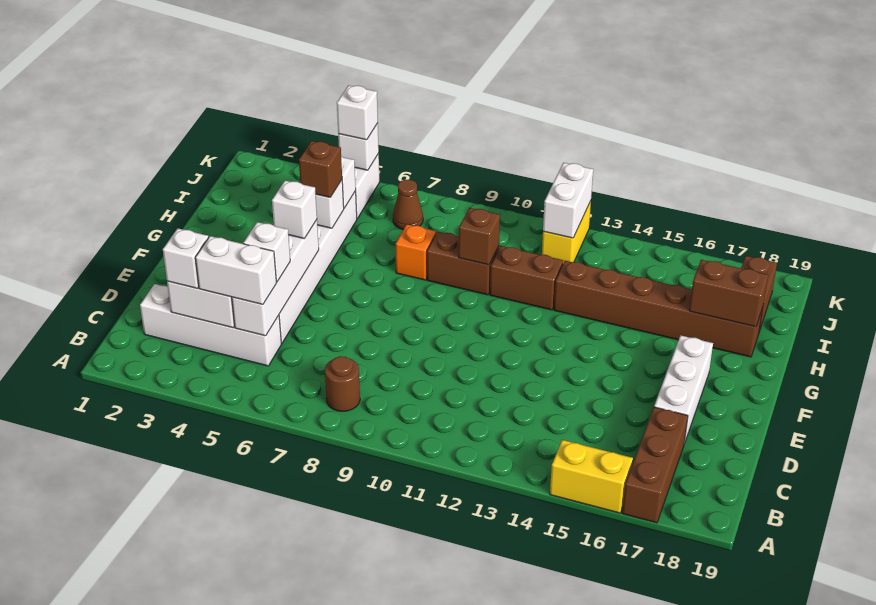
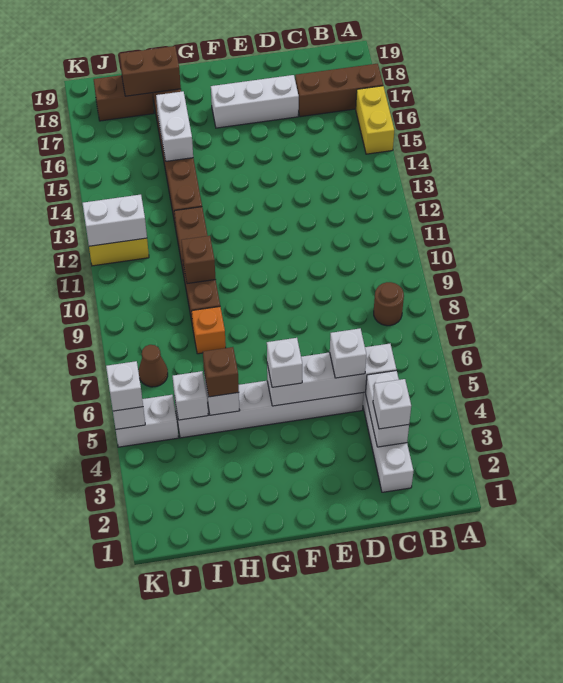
white brick C4:C5 level 3 -> white brick H15:H16 level 2
brown brick H17:H18 level 2 -> brown brick H18:I18 level 2

